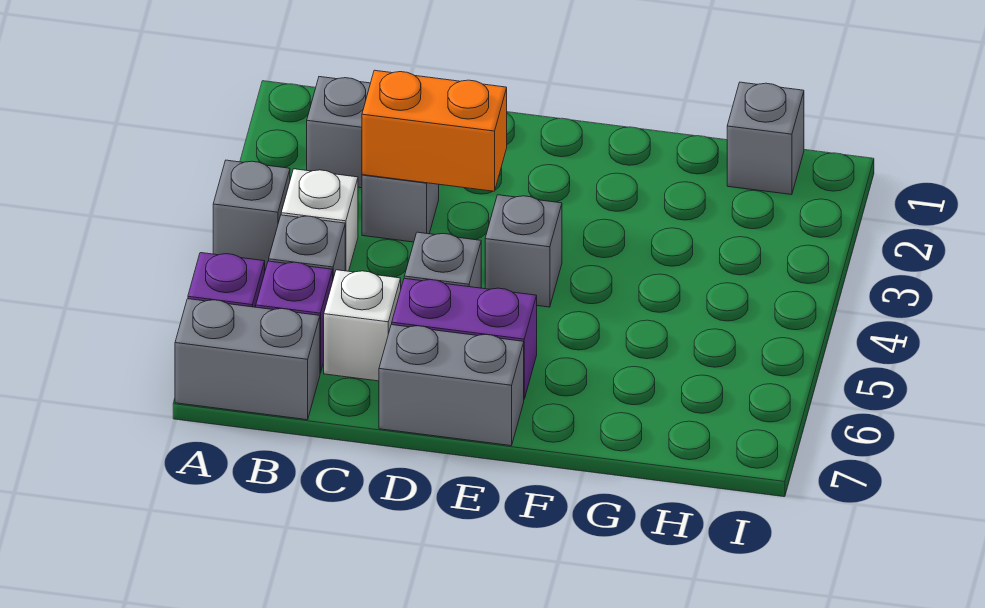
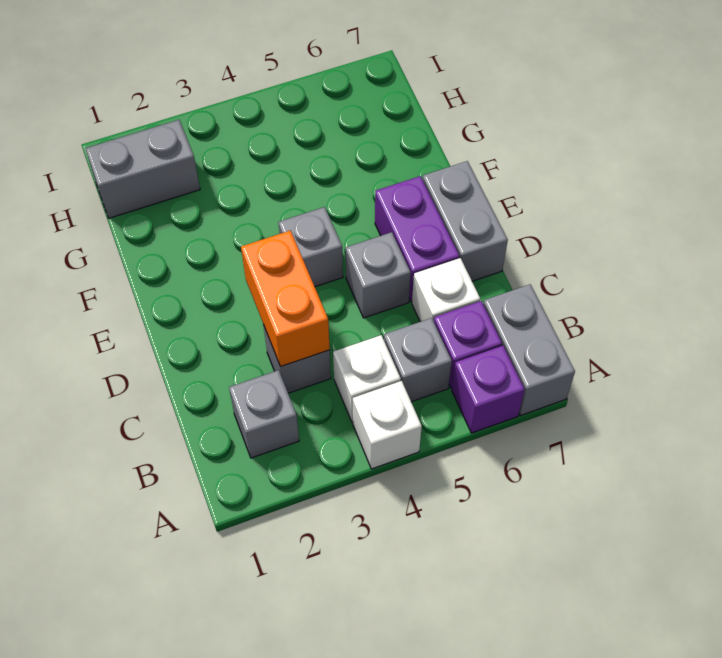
grey brick A4 level 1 -> white brick A4 level 1
grey brick H1 level 1 -> grey brick H1:H2 level 1

